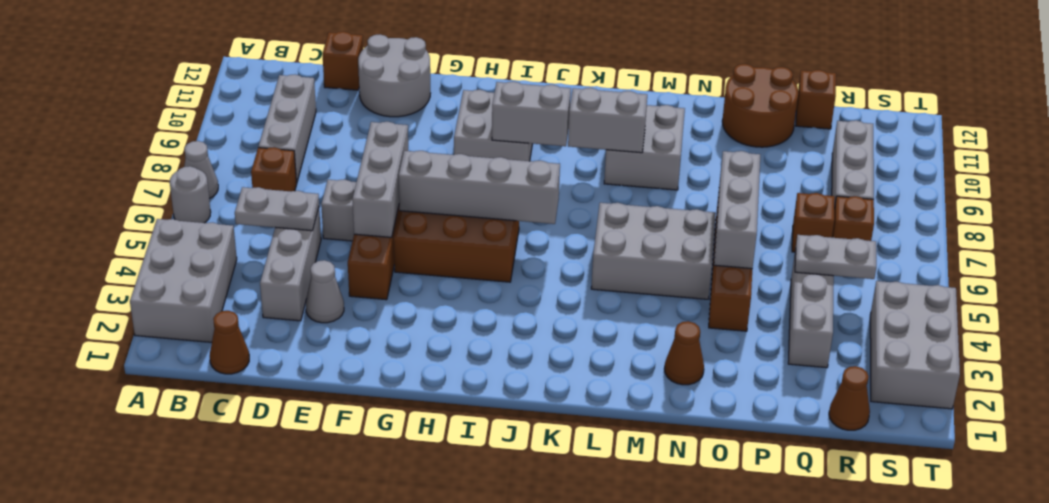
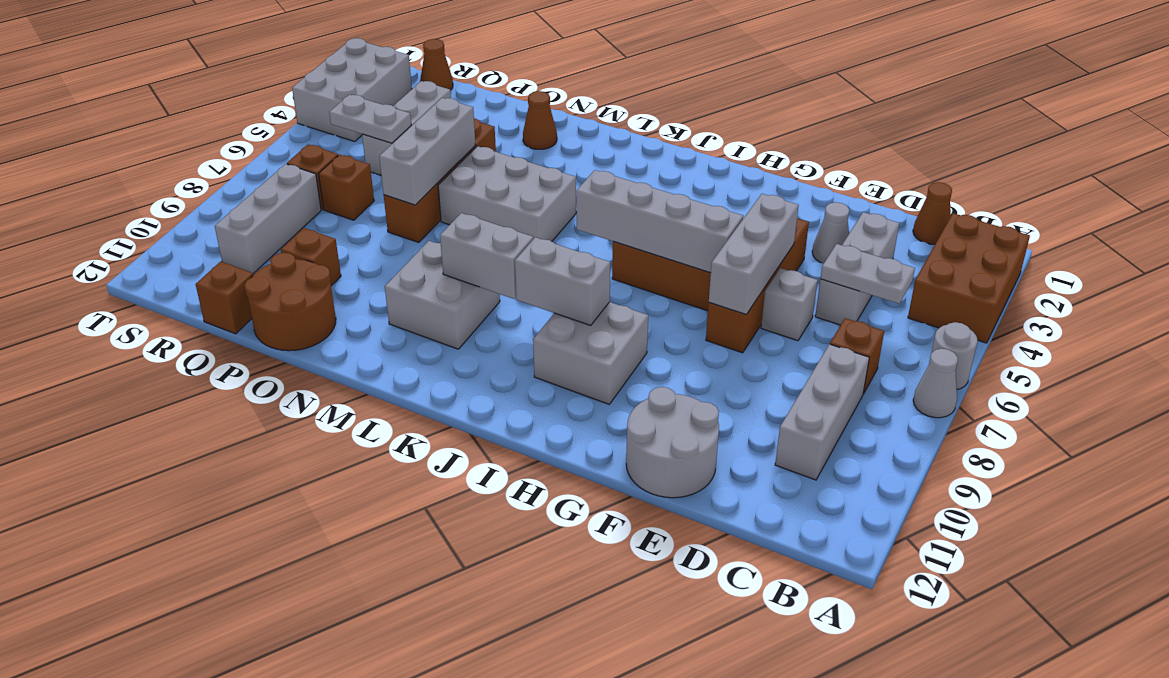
grey brick A2:B4 level 1 -> brown brick A2:B4 level 1
brown brick D12 level 1 -> brown brick P10 level 1

